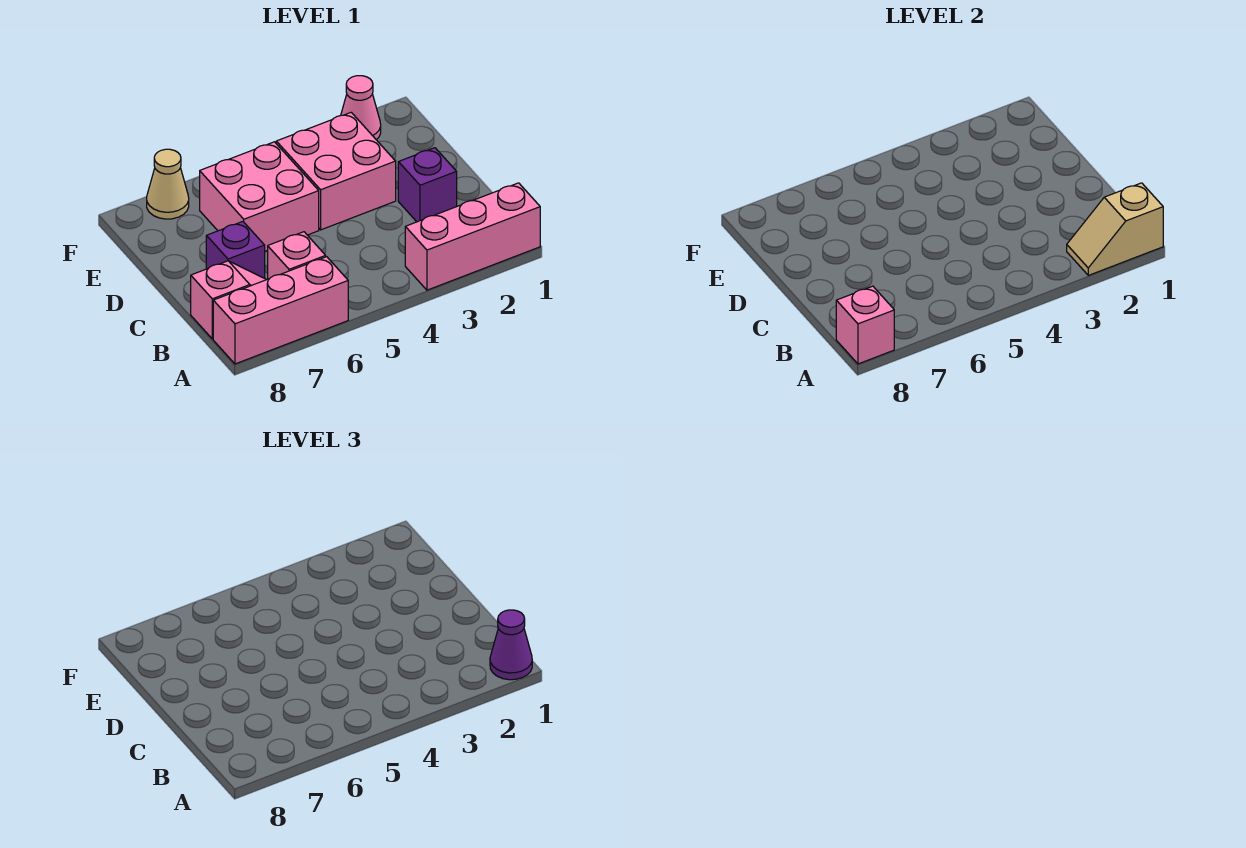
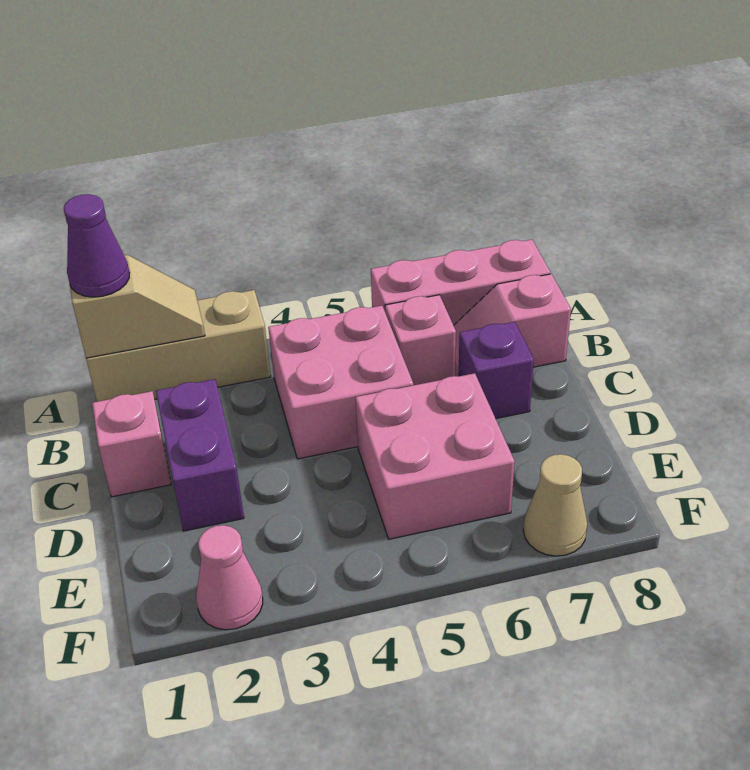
pink brick A1:A3 level 1 -> tan brick A1:A3 level 1
pink brick A8 level 2 -> pink brick C1 level 1
purple brick C2 level 1 -> purple brick C2:D2 level 1
pink brick D3:E4 level 1 -> pink brick B4:C5 level 1

